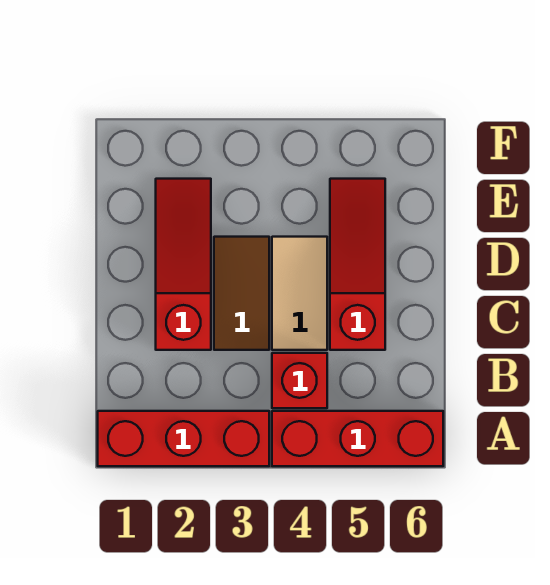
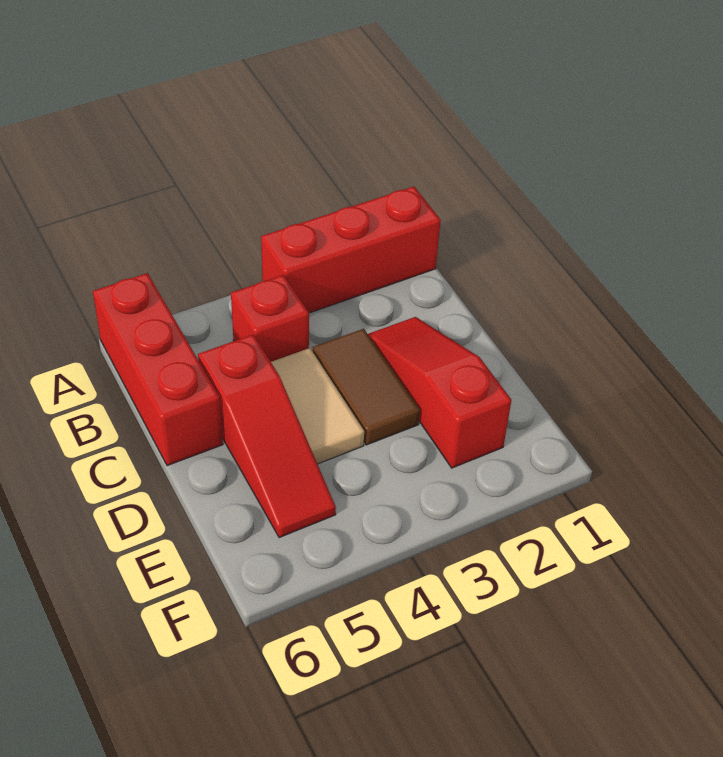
red brick A4:A6 level 1 -> red brick A6:C6 level 1
red slope C2:E2 level 1 top C -> red slope C2:E2 level 1 top E

